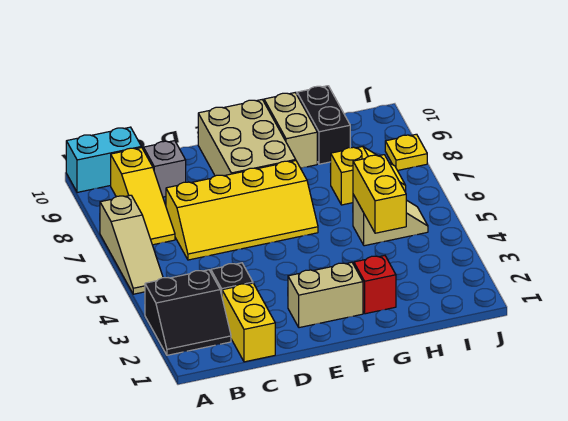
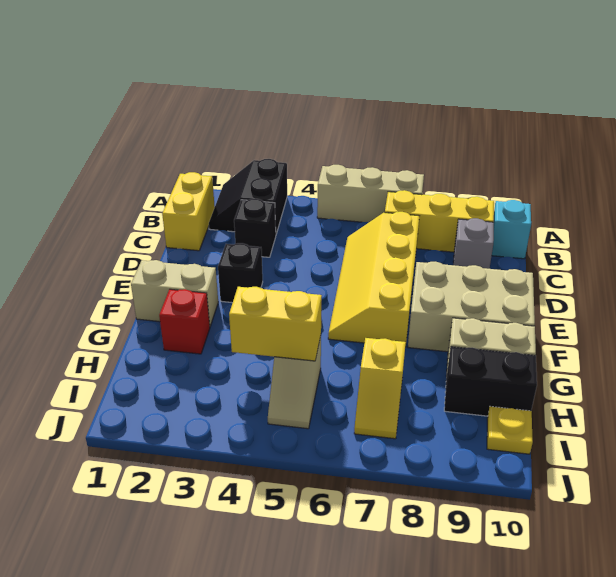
tan slope A5:A7 level 1 top 7 -> tan brick A5:A7 level 1
cyan brick A10:B10 level 1 -> cyan brick B10 level 1
yellow slope B7:B9 level 1 top 9 -> yellow brick B7:B9 level 1
yellow brick C1:C2 level 1 -> yellow brick B1:C1 level 1
tan brick E2:F2 level 1 -> tan brick F1:F2 level 1
none -> black brick E3 level 1
yellow plate J8 level 1 -> yellow plate I10 level 1

